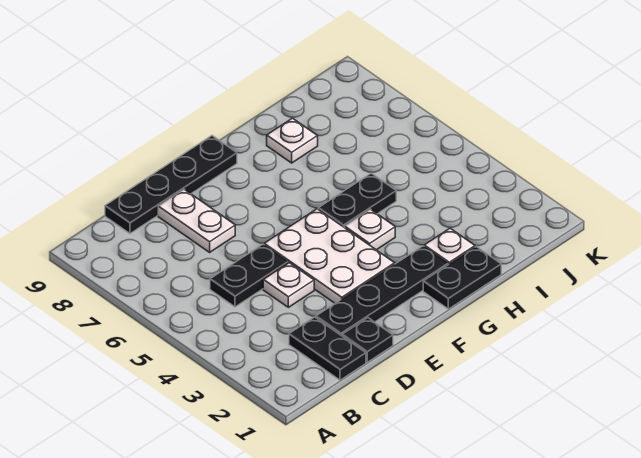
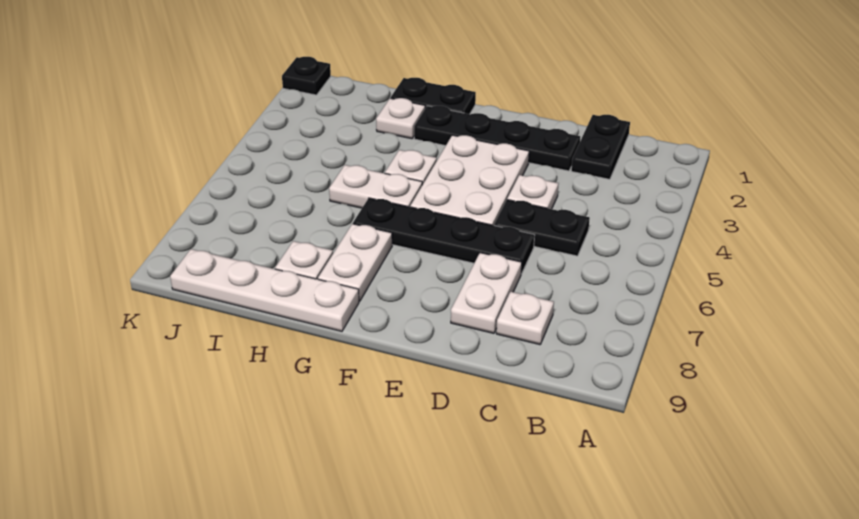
none -> white plate C8 level 1
black plate C9:F9 level 1 -> black plate D6:G6 level 1
black plate D1 level 1 -> black plate K1 level 1
black plate G5:H5 level 1 -> white plate G5:H5 level 1
none -> white plate G7:G8 level 1
none -> white plate G9:J9 level 1

